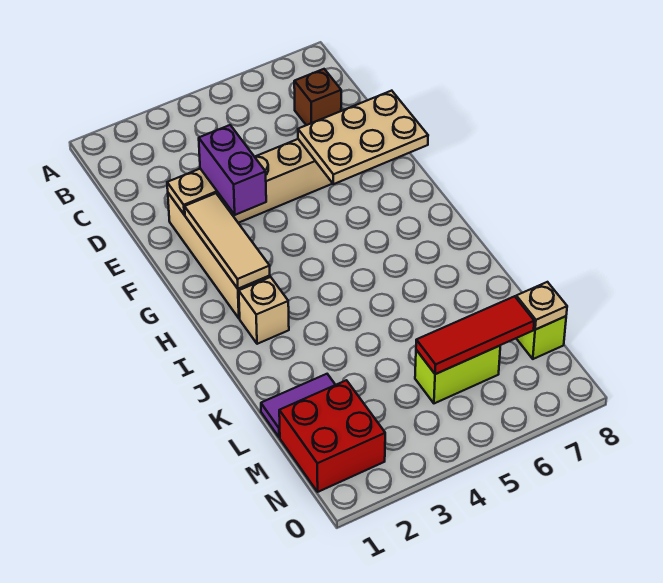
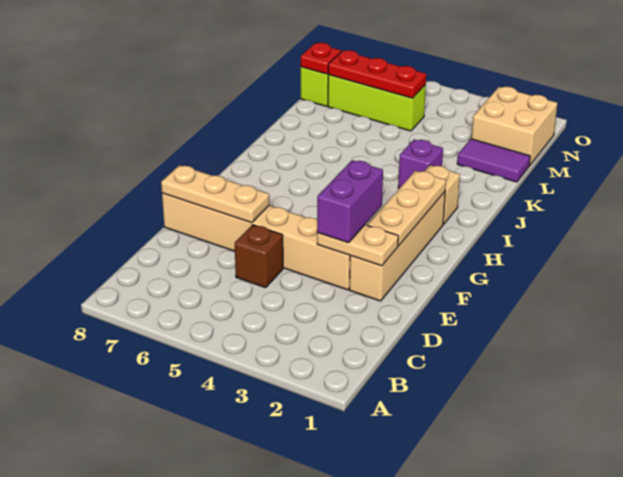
brown brick C7 level 1 -> brown brick D5 level 1
tan plate E6:F8 level 2 -> tan plate E6:E8 level 2
tan tile F2:H2 level 2 -> tan plate F2:H2 level 2
none -> purple brick J3 level 1
red brick M1:N2 level 1 -> tan brick M1:N2 level 1
lime brick M5:M6 level 1 -> lime brick M5:M7 level 1
red tile M5:M7 level 2 -> red plate M5:M7 level 2
tan plate M8 level 2 -> red plate M8 level 2

